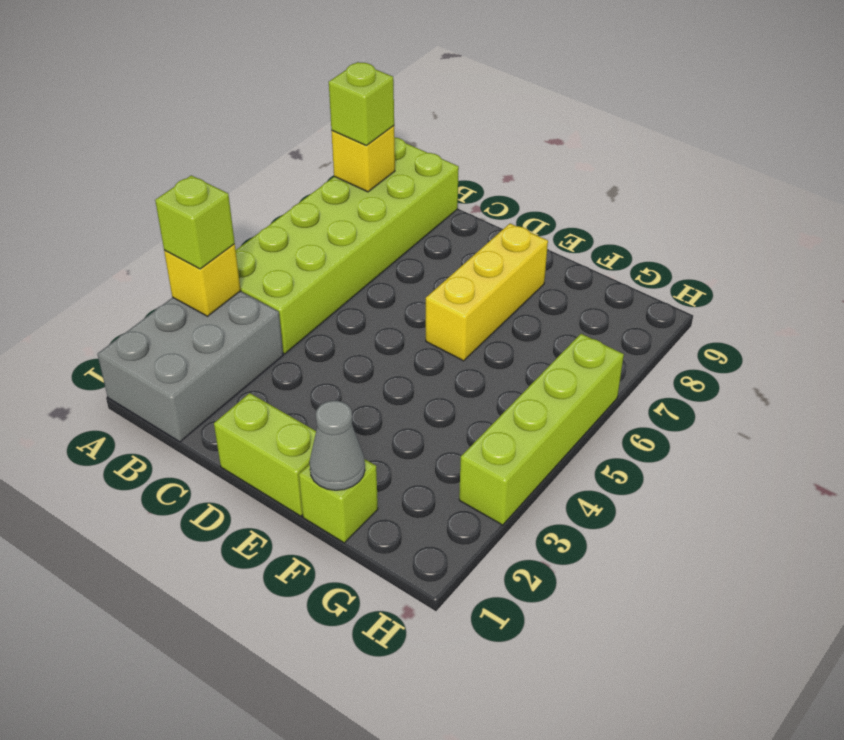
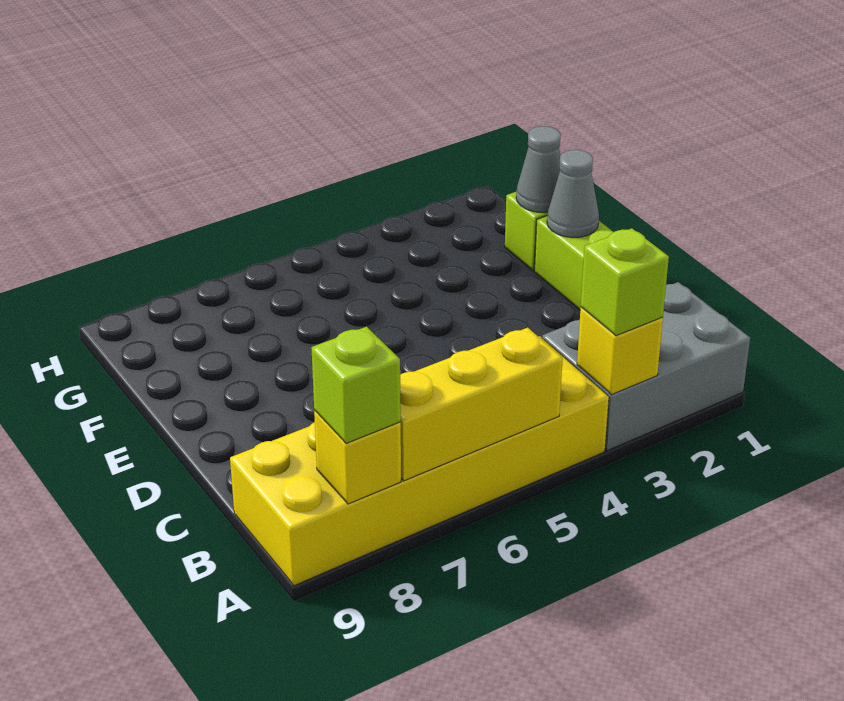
lime brick A4:B9 level 1 -> yellow brick A4:B9 level 1
none -> grey cone E1 level 2
yellow brick E6:E8 level 1 -> yellow brick A5:A7 level 2
lime brick H3:H6 level 1 -> none

